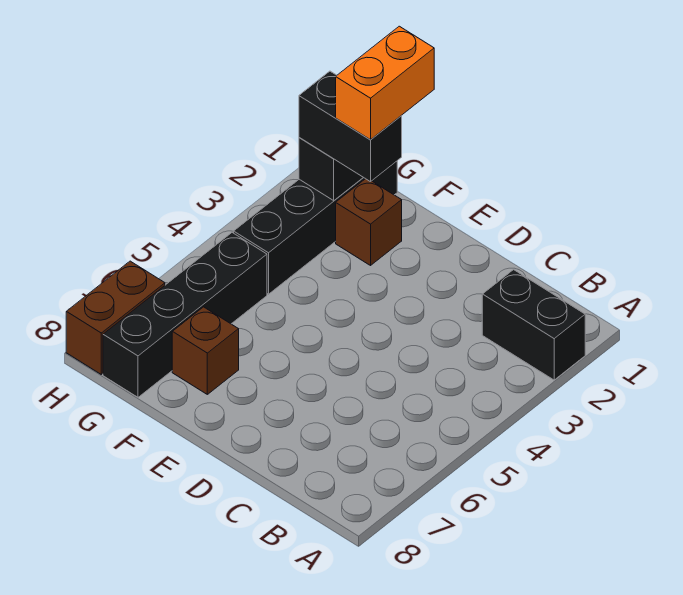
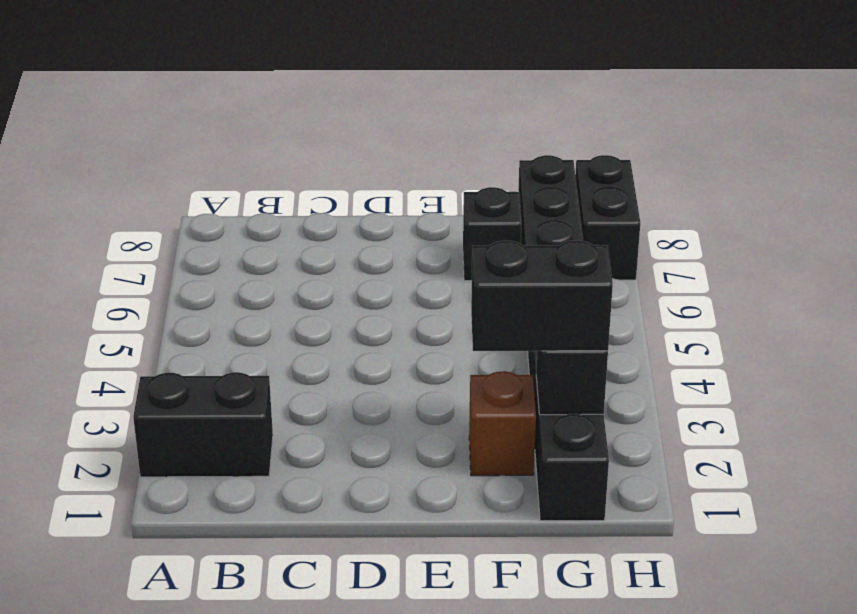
orange brick F1:F2 level 4 -> none
brown brick F7 level 1 -> black brick F7 level 1
brown brick H7:H8 level 1 -> black brick H7:H8 level 1

